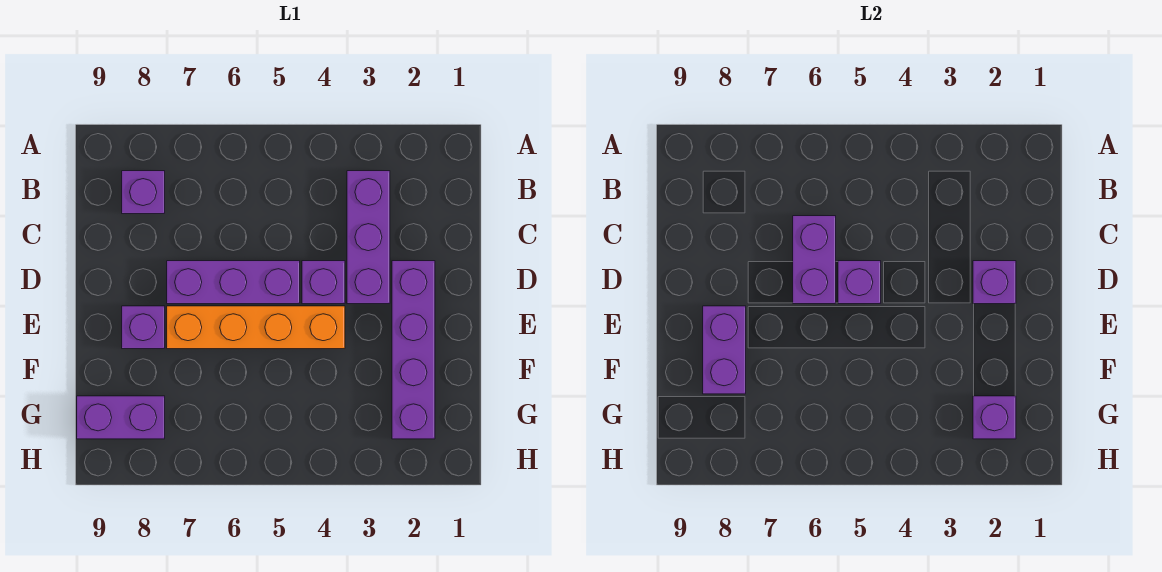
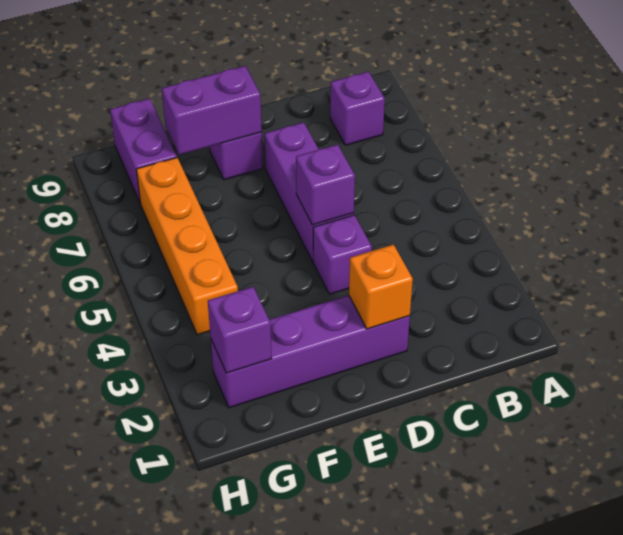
purple brick B3:D3 level 1 -> none
purple brick C6:D6 level 2 -> none
purple brick D2 level 2 -> orange brick D2 level 2
orange brick E4:E7 level 1 -> orange brick G4:G7 level 1

